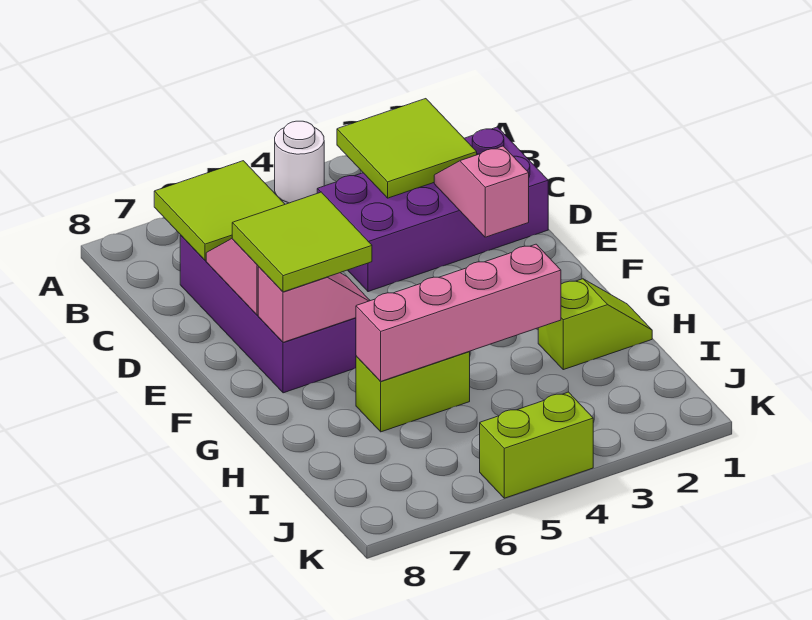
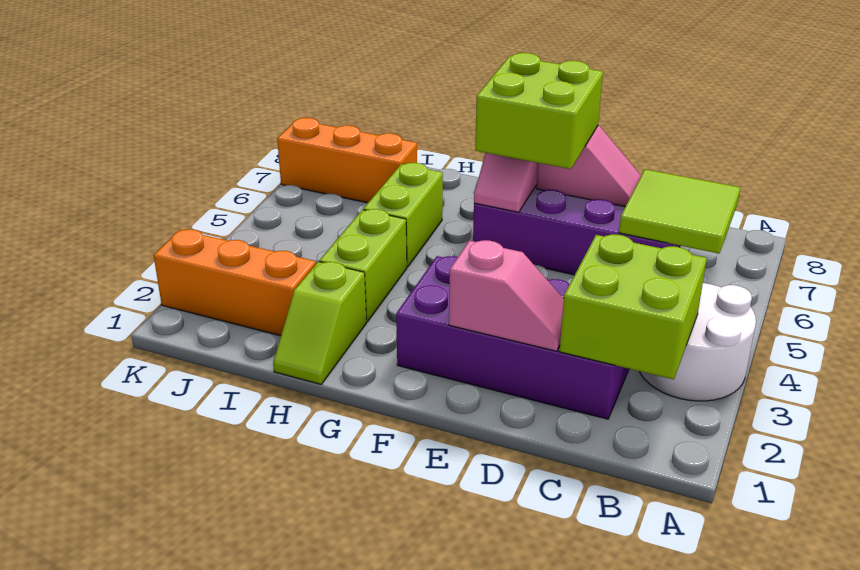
white round brick A4 level 1 -> white round brick A3:B4 level 1
lime tile B2:C3 level 2 -> lime brick B2:C3 level 2
purple brick C1:D4 level 1 -> purple brick C2:F3 level 1
lime tile E6:F7 level 3 -> lime brick E6:F7 level 3
pink brick H3:H6 level 2 -> none
none -> orange brick I2:K2 level 1
none -> orange brick I7:K7 level 1
lime brick K4:K5 level 1 -> lime brick H3:H4 level 1

